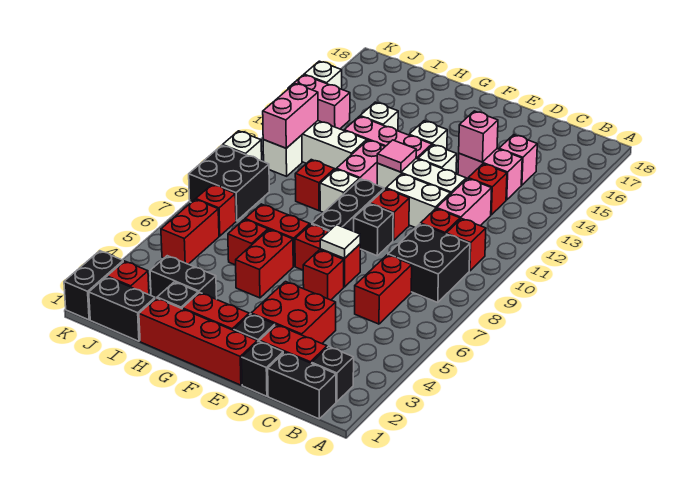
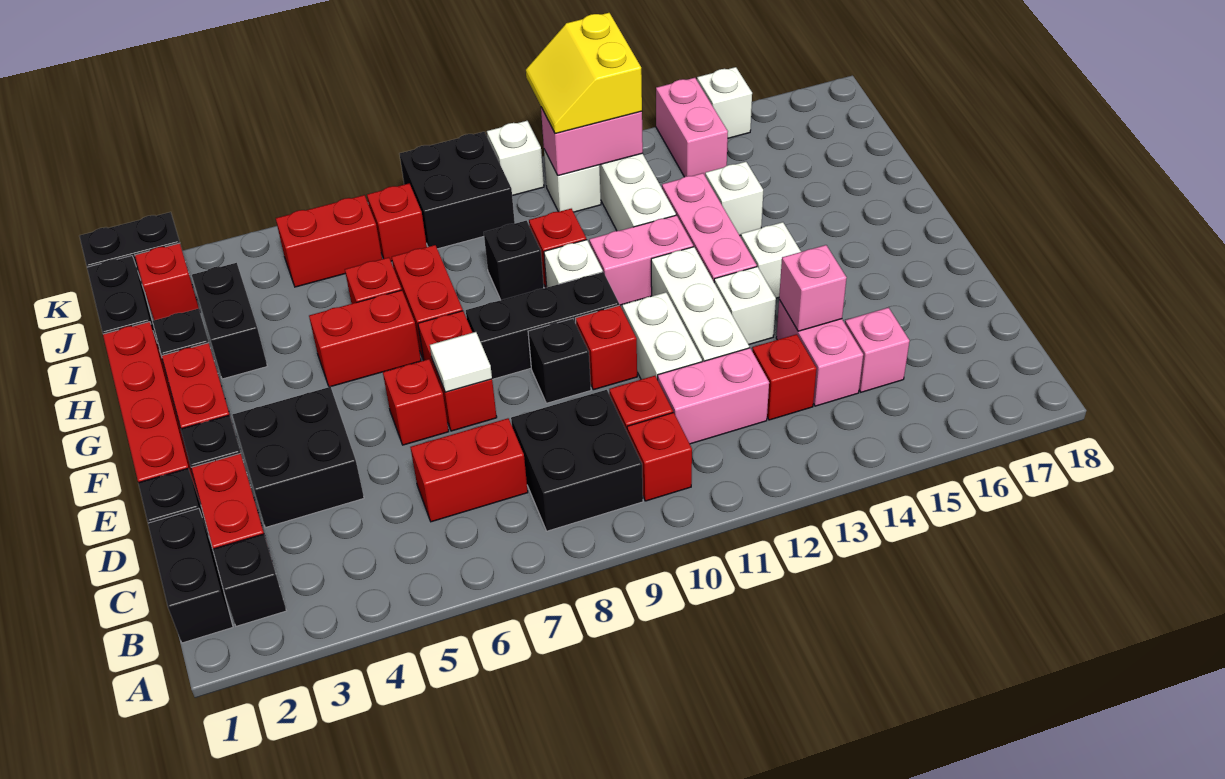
red brick D3:E4 level 1 -> black brick D3:E4 level 1
pink tile F12 level 2 -> none
none -> black brick H9 level 1
none -> yellow slope J11:K12 level 3 top 12

